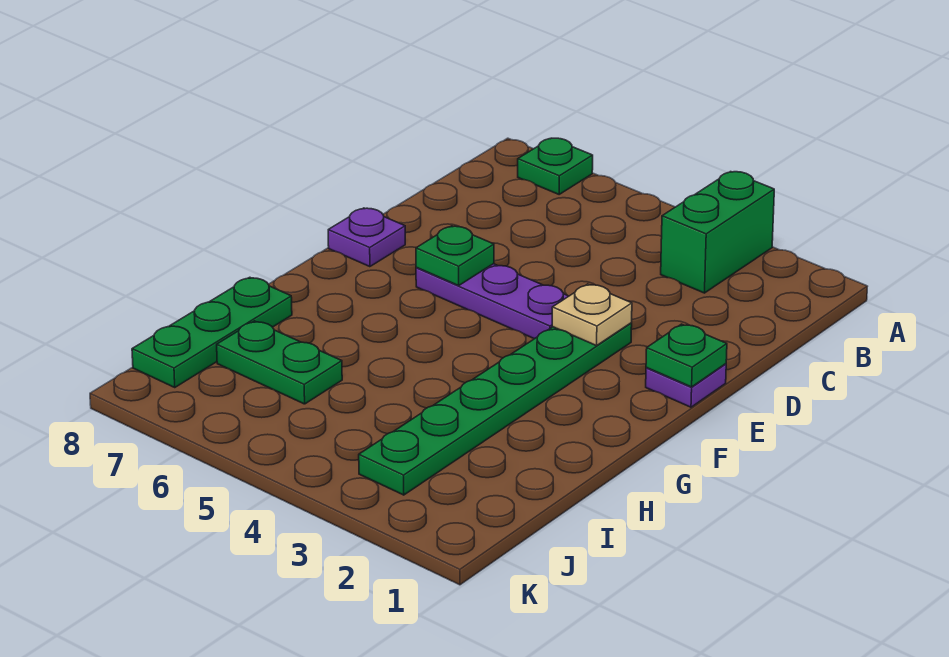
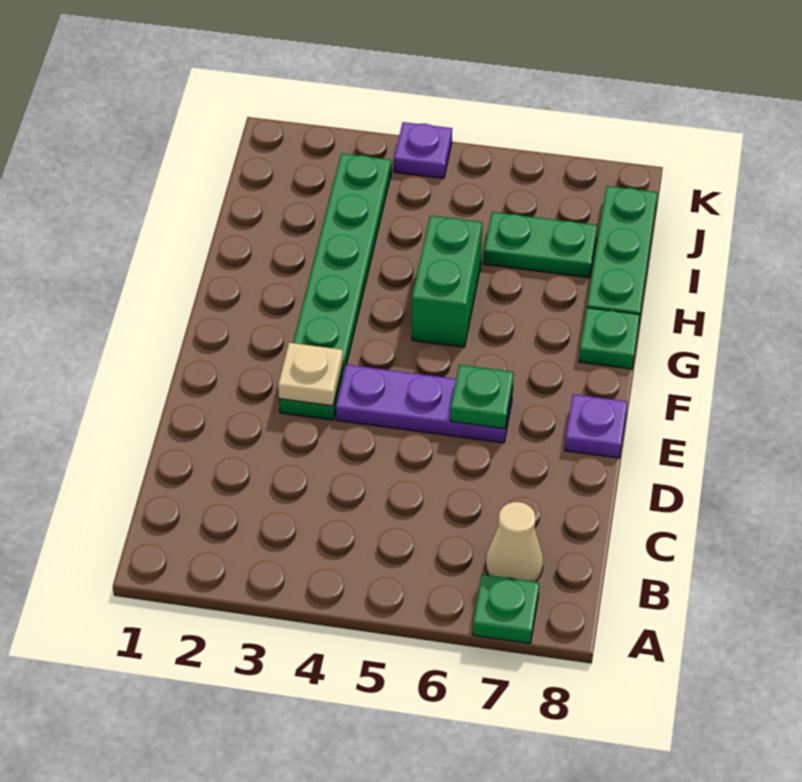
green brick A3:B3 level 1 -> green brick G5:H5 level 1
none -> tan cone B7 level 1
purple plate E1 level 1 -> purple plate K4 level 1
green plate E1 level 2 -> green plate G8 level 1

